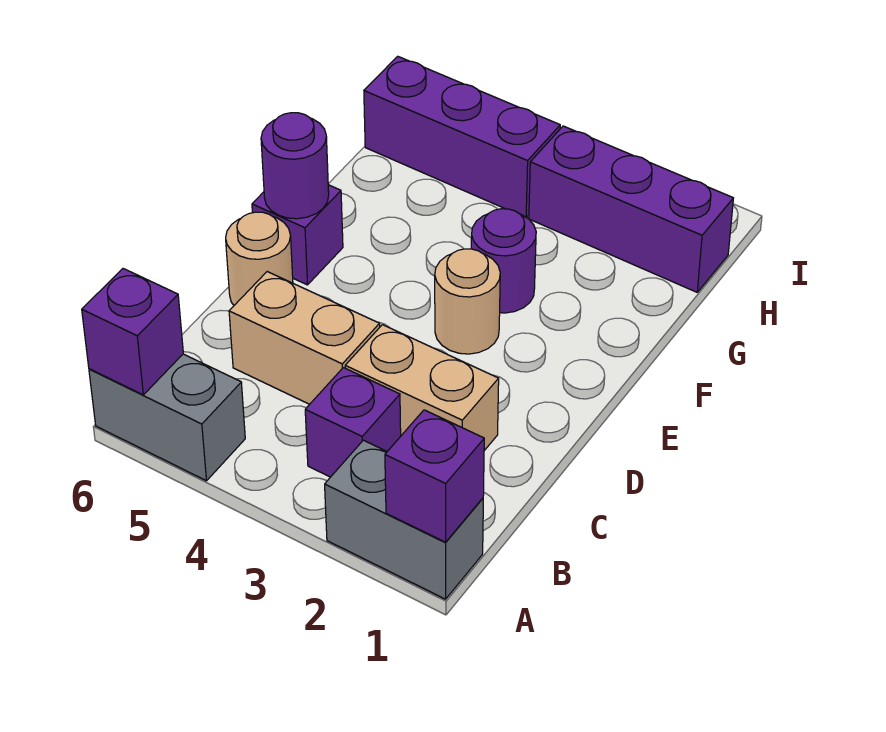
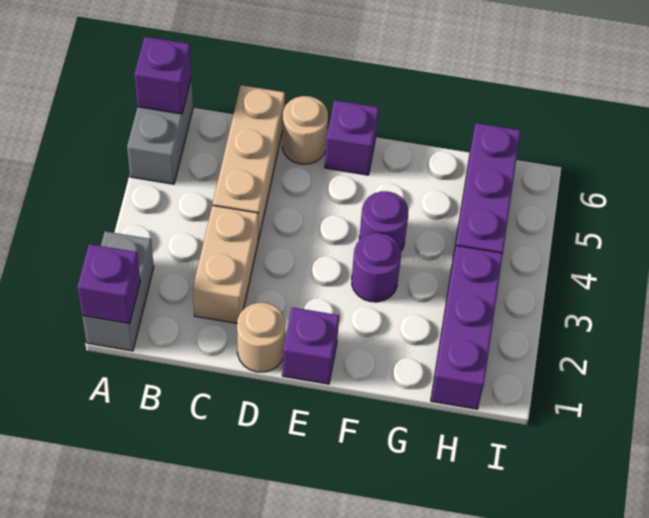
purple brick B3 level 1 -> purple brick E1 level 1
tan brick C4:C5 level 1 -> tan brick C4:C6 level 1
tan round brick E3 level 1 -> tan round brick D1 level 1
purple round brick E6 level 2 -> purple round brick F4 level 1

